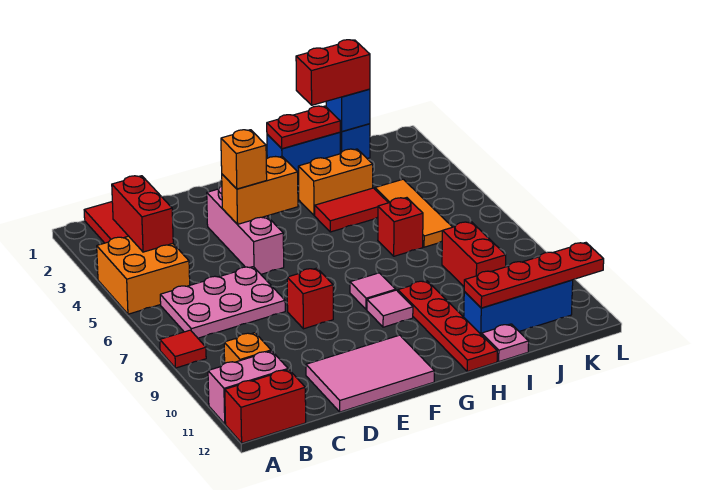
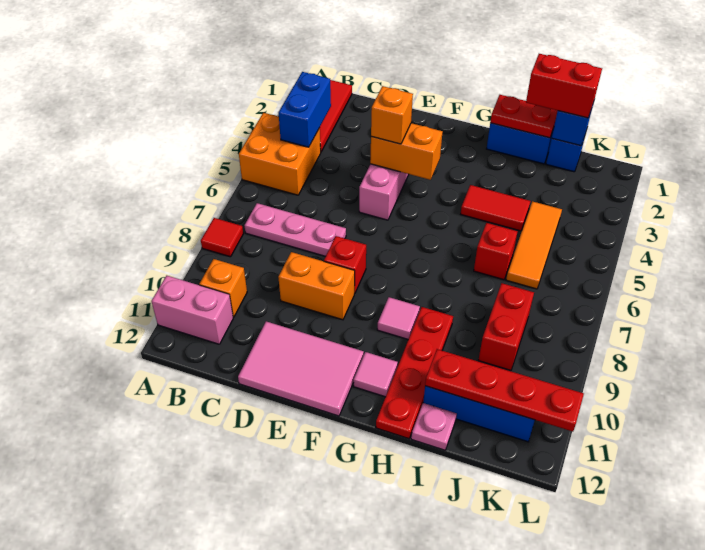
red brick A12:B12 level 1 -> none
red brick B3:B4 level 2 -> blue brick B3:B4 level 2
pink plate B6:D7 level 1 -> pink plate B7:D7 level 1
pink tile G8 level 1 -> pink tile G11 level 1
orange brick H3:I3 level 1 -> orange brick D9:E9 level 1

